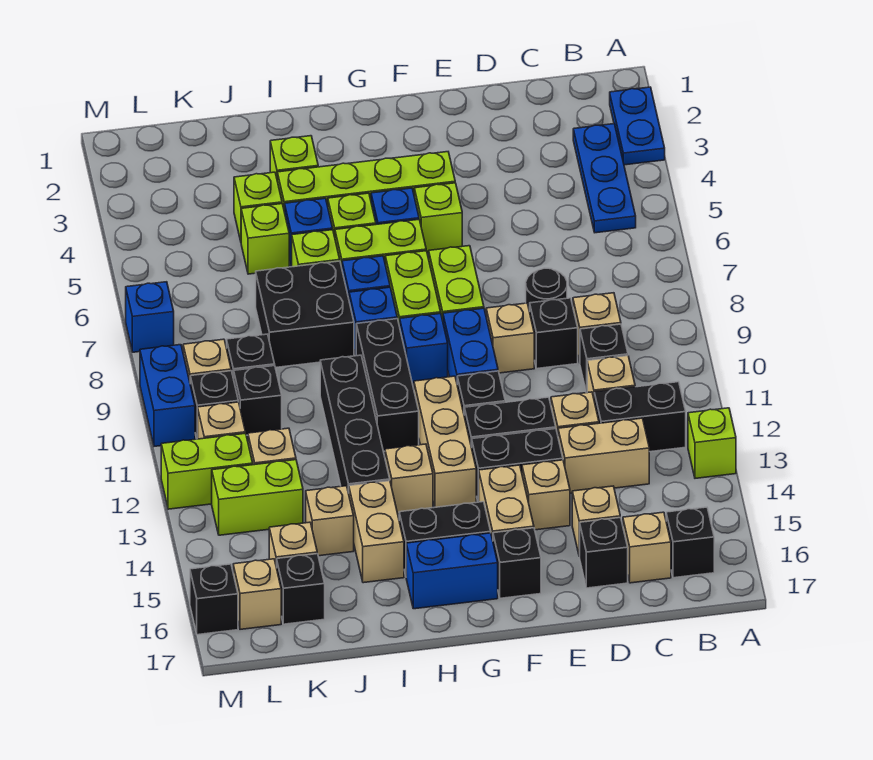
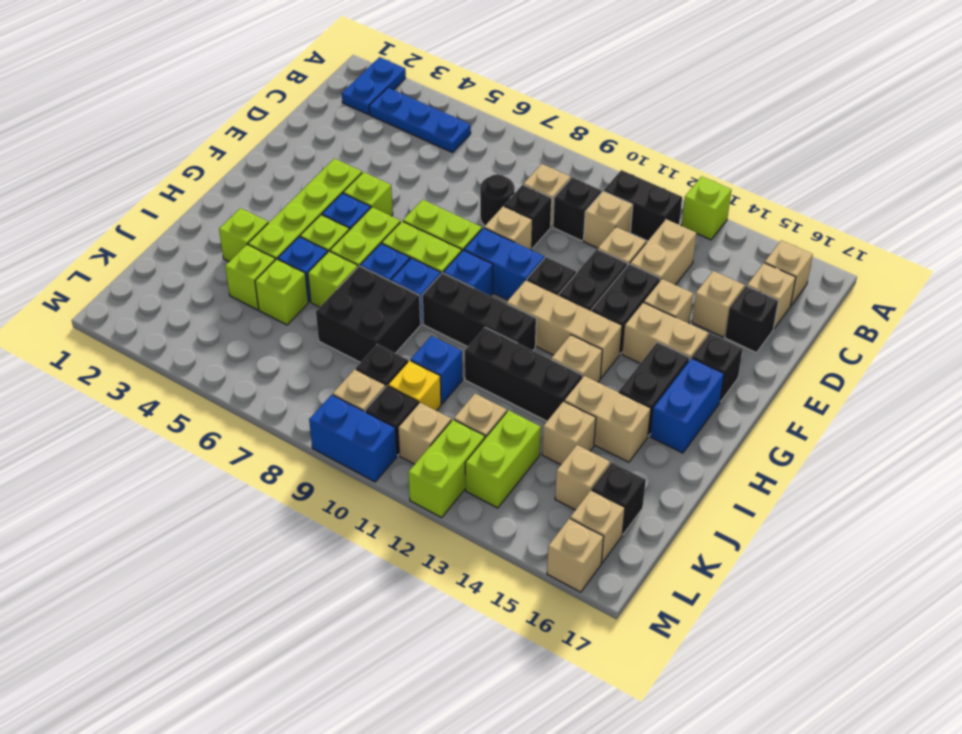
blue plate A2:A3 level 1 -> blue plate A2:B2 level 1
black brick B12:C12 level 1 -> black brick B11:B12 level 1
black brick B16 level 1 -> tan brick B16 level 1
black brick I10:I13 level 1 -> black brick I11:I13 level 1
black brick K10 level 1 -> yellow brick K10 level 1
blue brick M7 level 1 -> blue brick J10 level 1
black brick M16 level 1 -> tan brick M16 level 1

